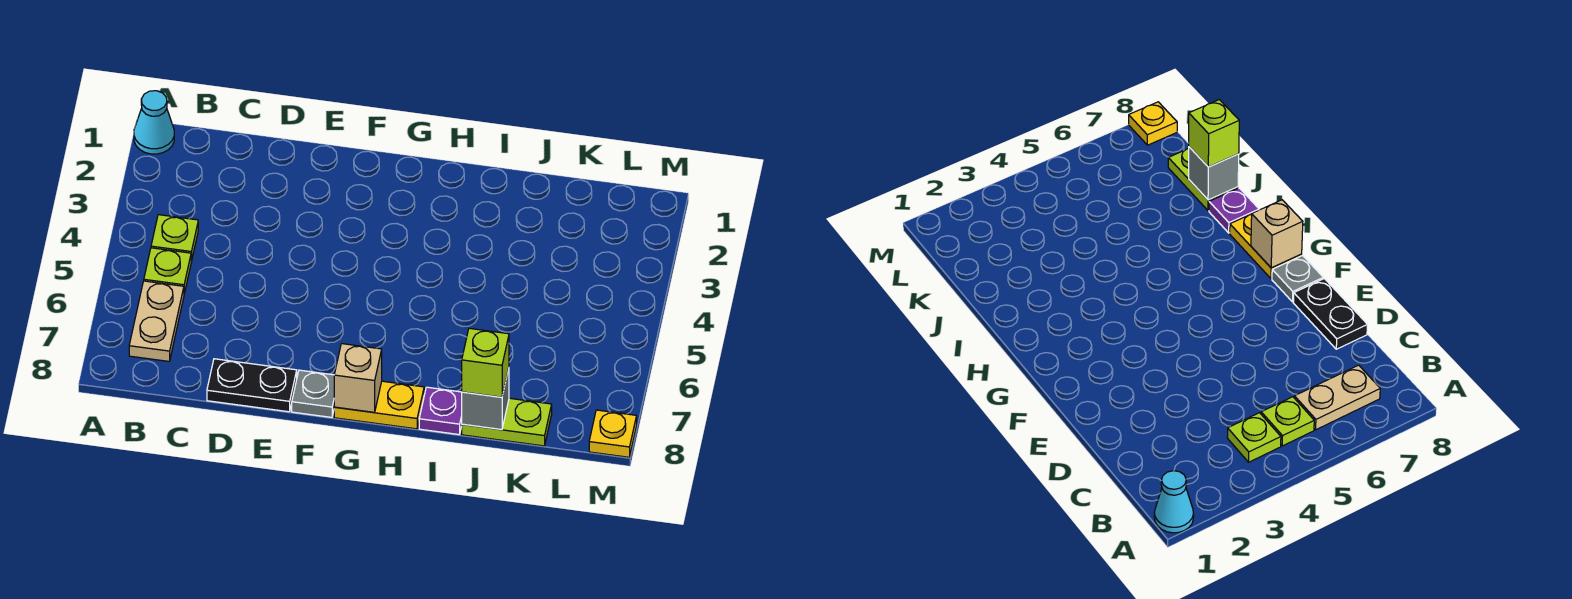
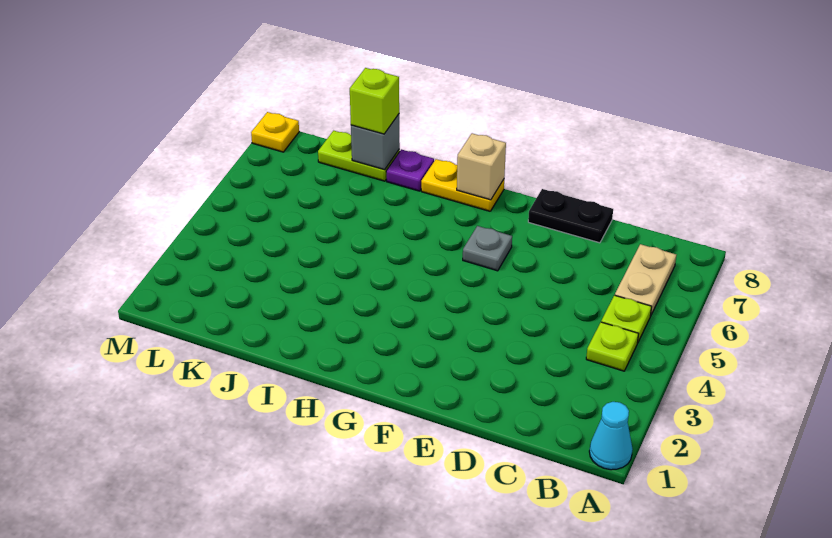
grey plate F8 level 1 -> grey plate F6 level 1

